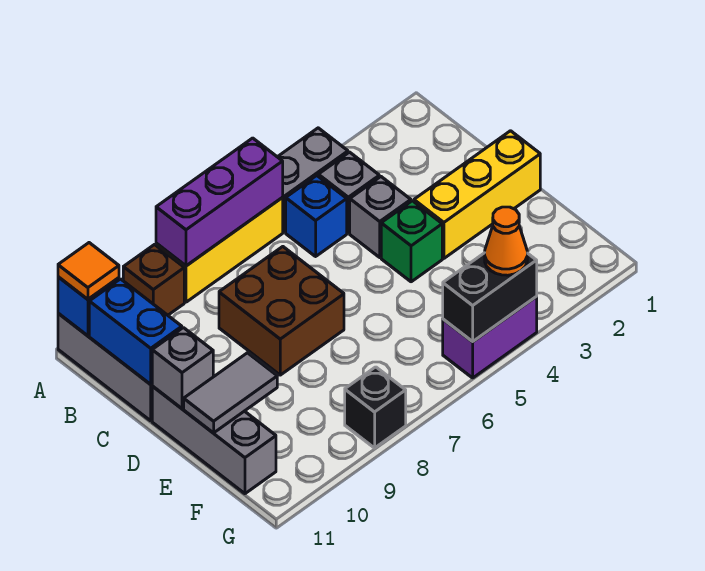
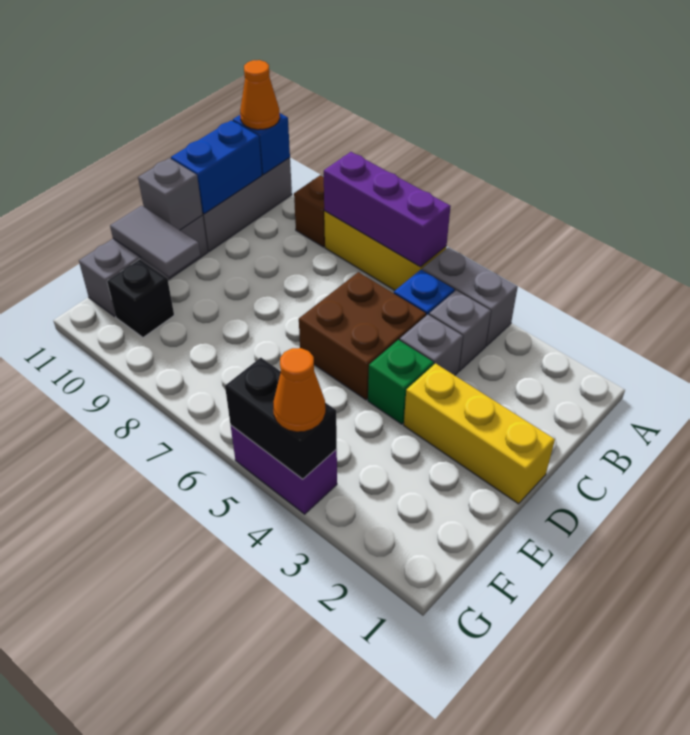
orange tile A11 level 3 -> orange cone A11 level 3
brown brick C7:D8 level 1 -> brown brick C5:D6 level 1
black brick G8 level 1 -> black brick F10 level 1

